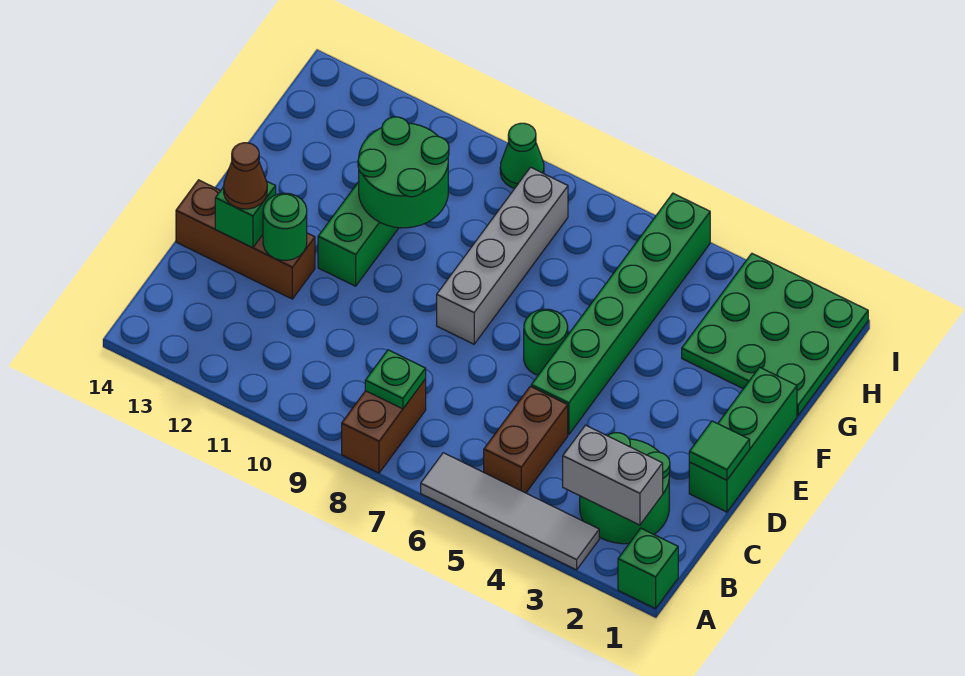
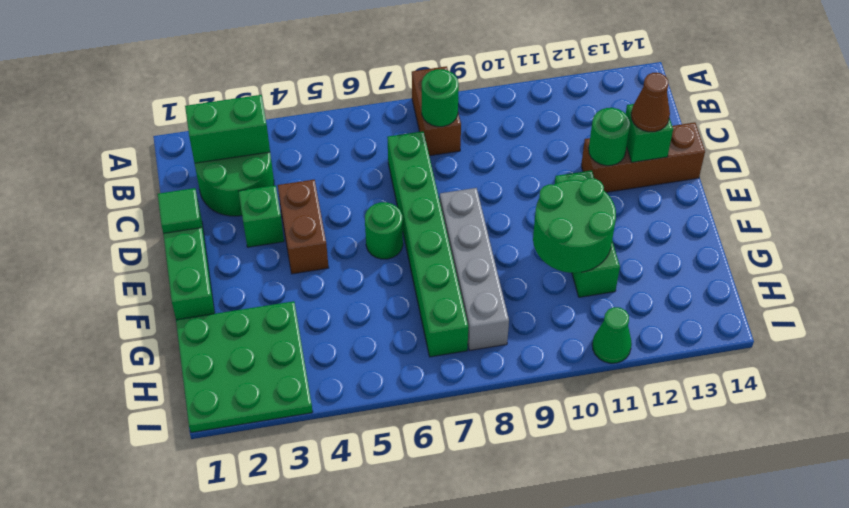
green brick A1 level 1 -> green brick D3 level 1
grey tile A3:A6 level 1 -> none
grey brick B2:B3 level 2 -> green brick B2:B3 level 2
brown brick B5:C5 level 1 -> brown brick D4:E4 level 1
green plate B8 level 2 -> green round brick B8 level 2
green brick D5:I5 level 1 -> green brick C7:H7 level 1
green cone I9 level 1 -> green cone I11 level 1

